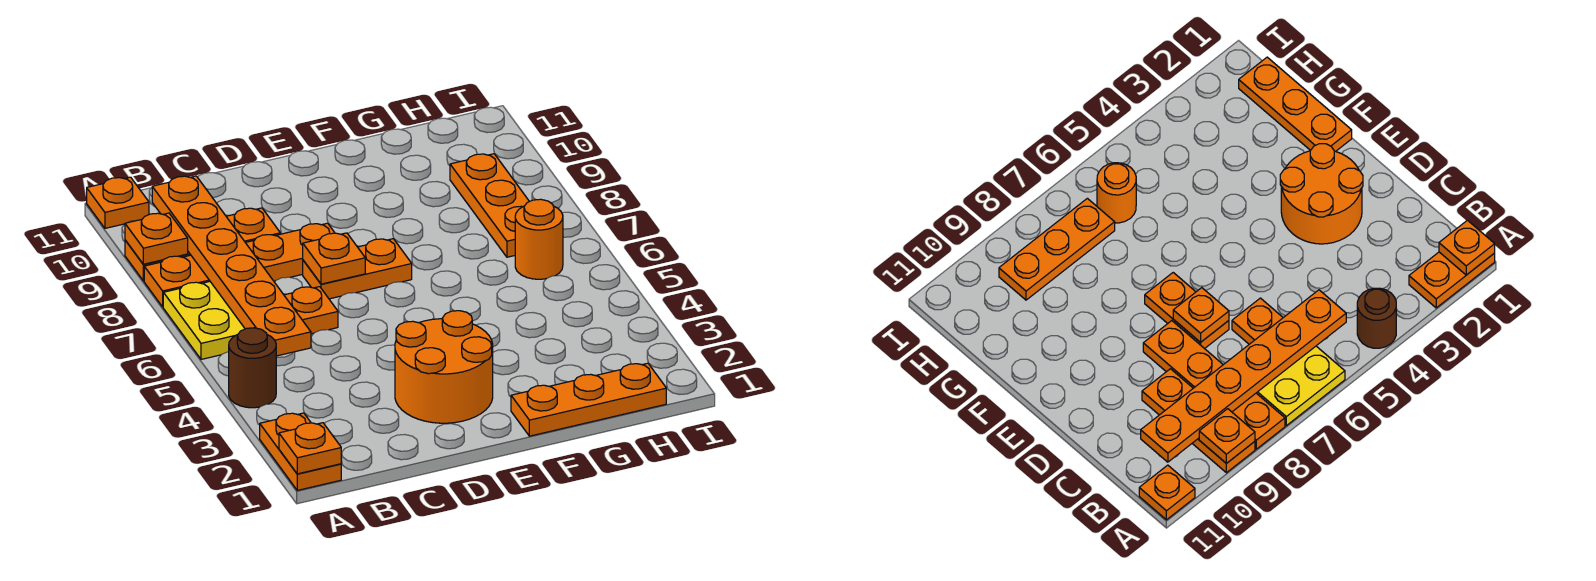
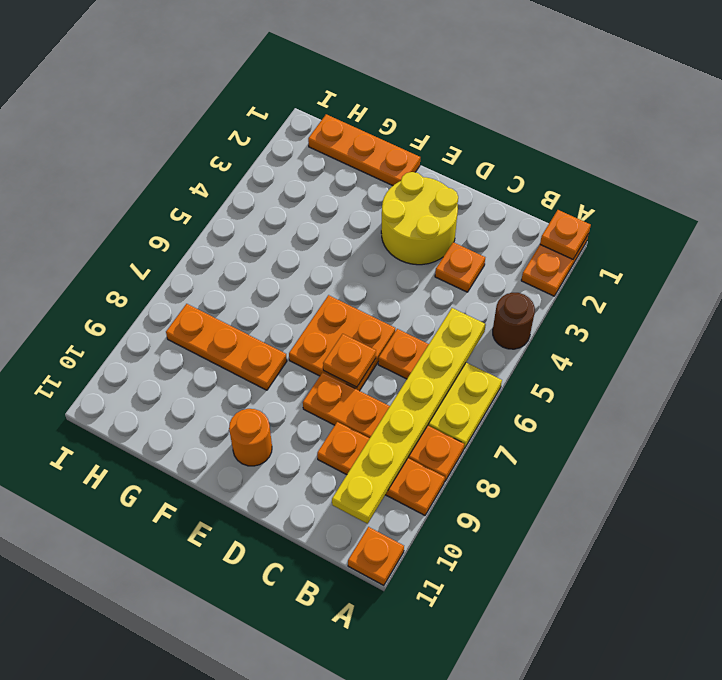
orange plate A9 level 2 -> orange plate C3 level 1
orange plate B5:B10 level 2 -> yellow plate B5:B10 level 2
orange round brick D2:E3 level 1 -> yellow round brick D2:E3 level 1
orange plate D7:E7 level 1 -> orange plate D6:E7 level 1
orange round brick H6 level 1 -> orange round brick E10 level 1
orange plate H7:H9 level 1 -> orange plate F8:H8 level 1

